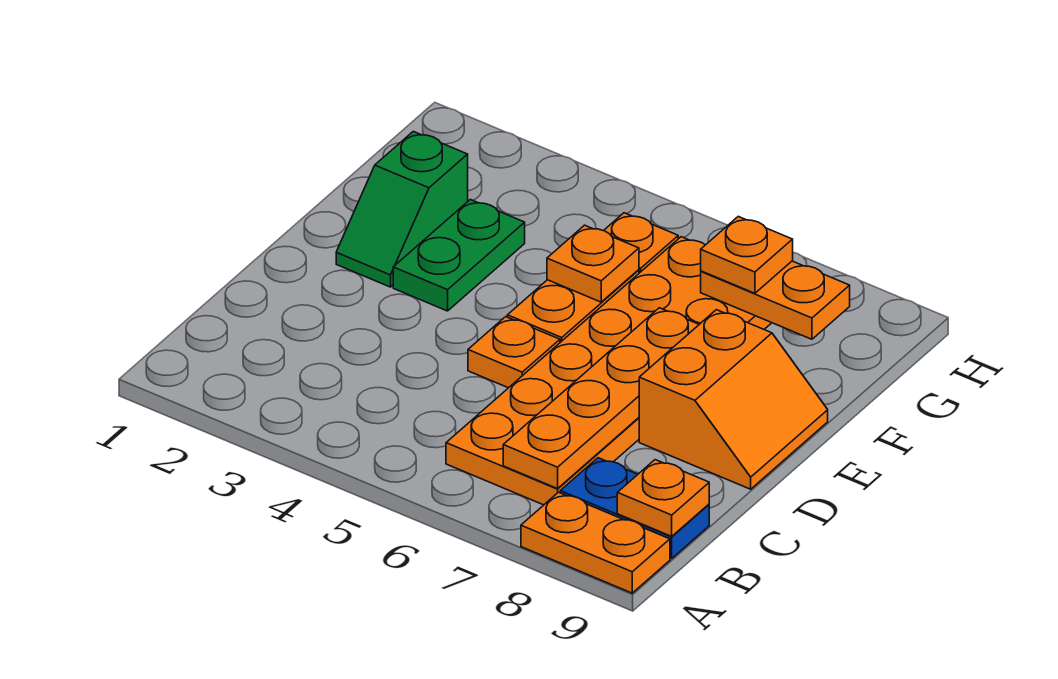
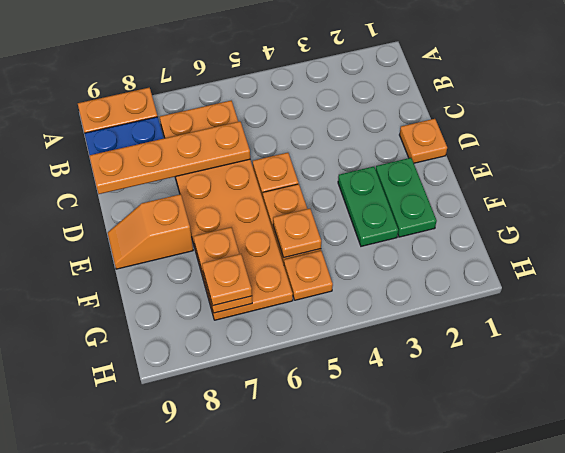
orange plate B7:E7 level 2 -> orange plate C6:C9 level 2
orange plate B9 level 2 -> orange plate D1 level 1
orange slope D8:E9 level 1 top 8 -> orange slope E8:E9 level 1 top 8
green slope E2:F2 level 1 top F -> green plate E2:F2 level 1
orange plate G7:G8 level 2 -> orange plate F7:G7 level 2

